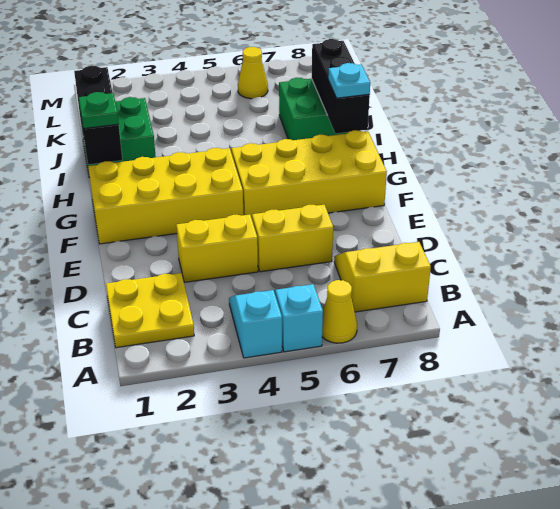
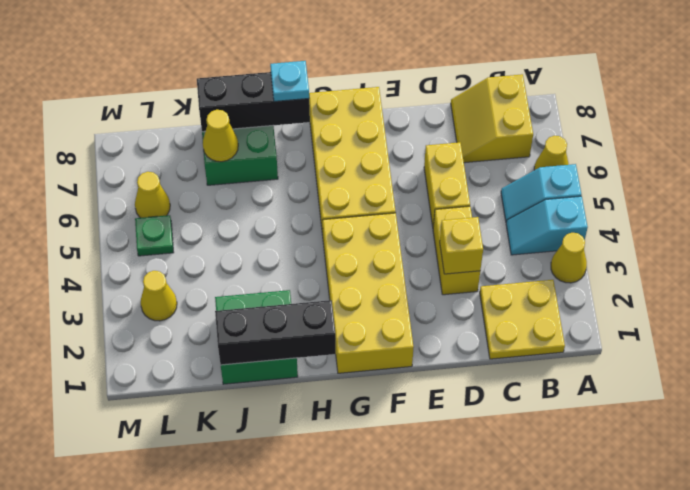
none -> yellow cone A3 level 1
none -> yellow brick D3 level 2
green plate H1 level 3 -> green plate L5 level 1
none -> yellow cone J7 level 2
none -> yellow cone L3 level 1

